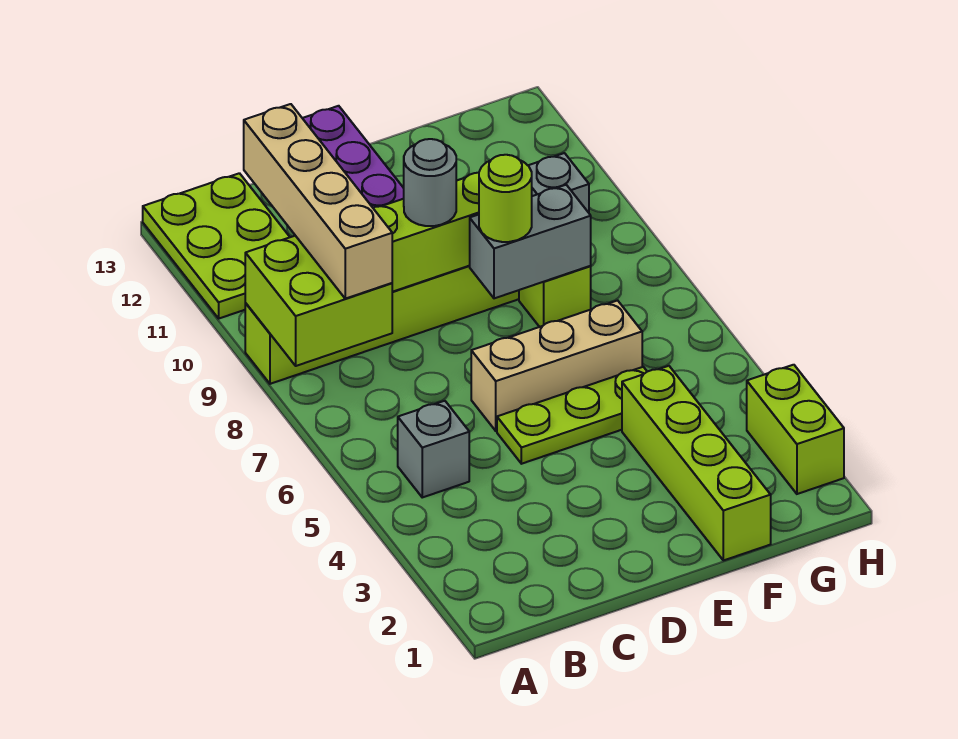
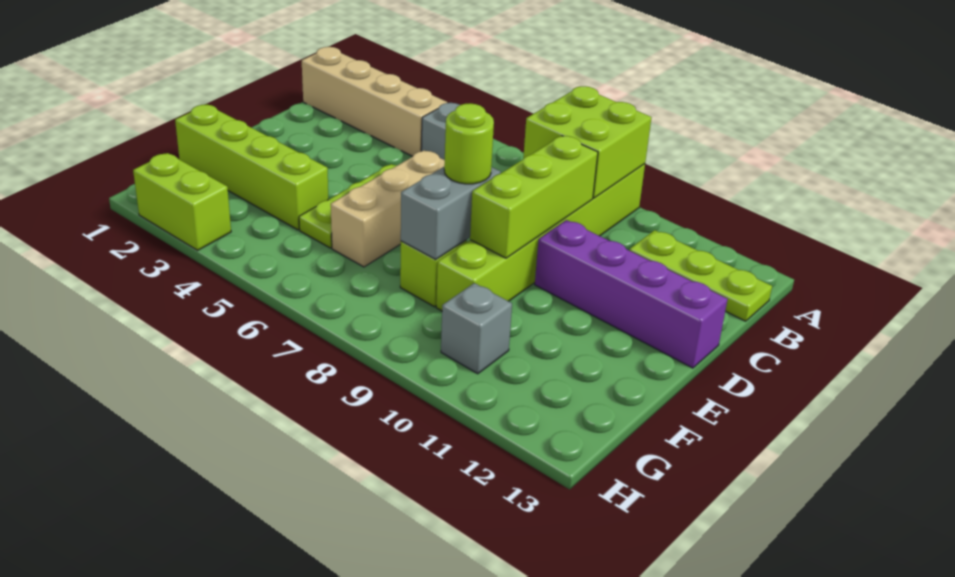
lime plate A11:B13 level 1 -> lime plate B11:B13 level 1
tan brick B8:B11 level 3 -> tan brick B1:B4 level 1
grey round brick D9 level 3 -> none

